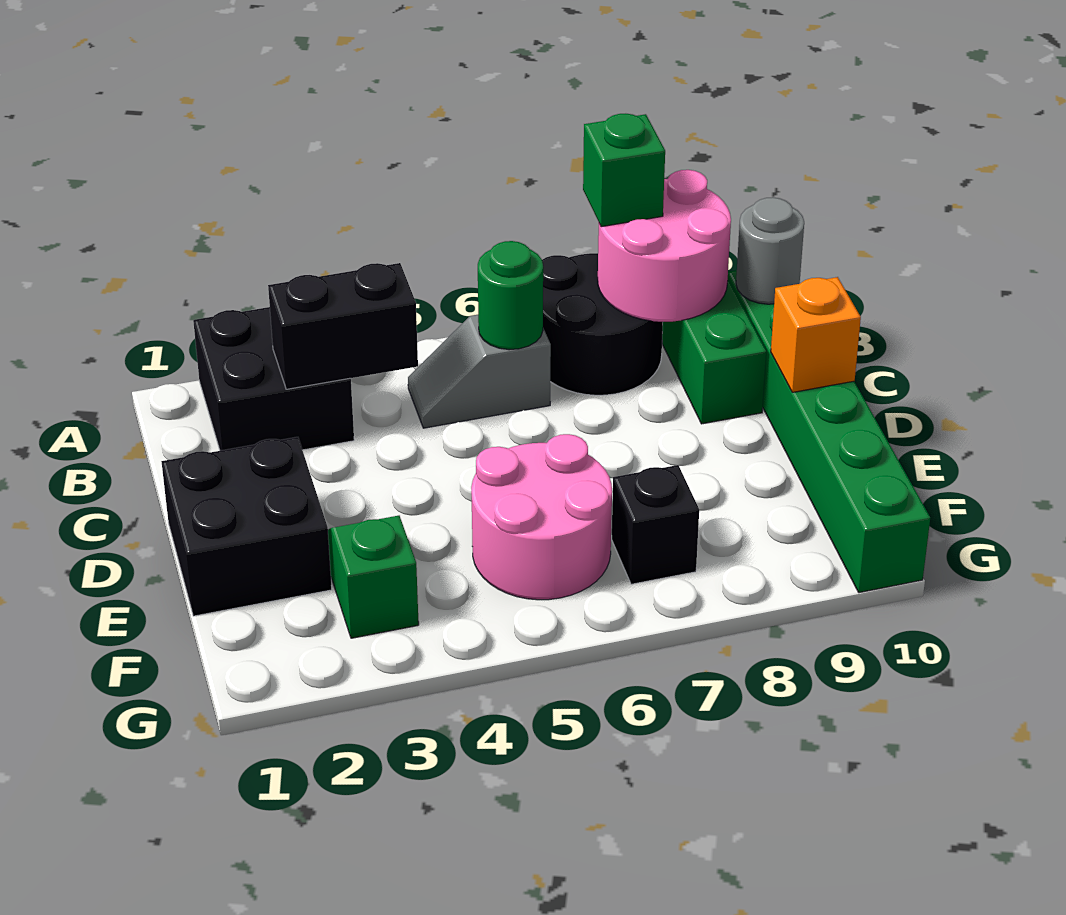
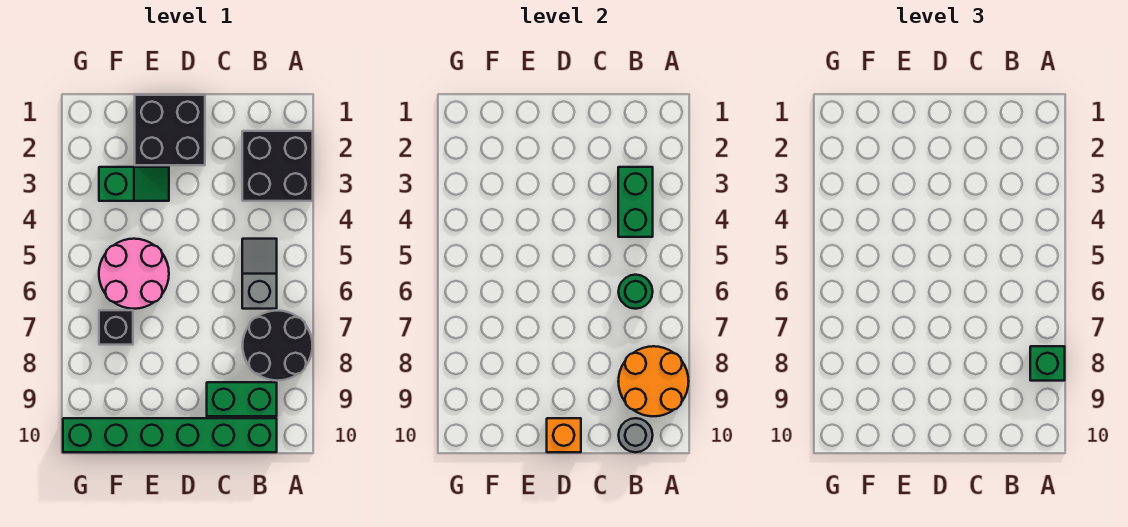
pink round brick A8:B9 level 2 -> orange round brick A8:B9 level 2
black brick B3:B4 level 2 -> green brick B3:B4 level 2

